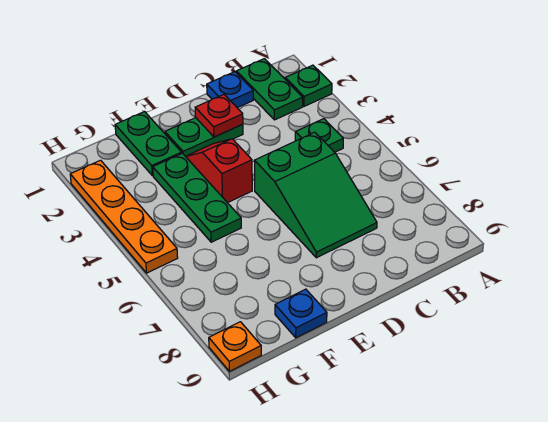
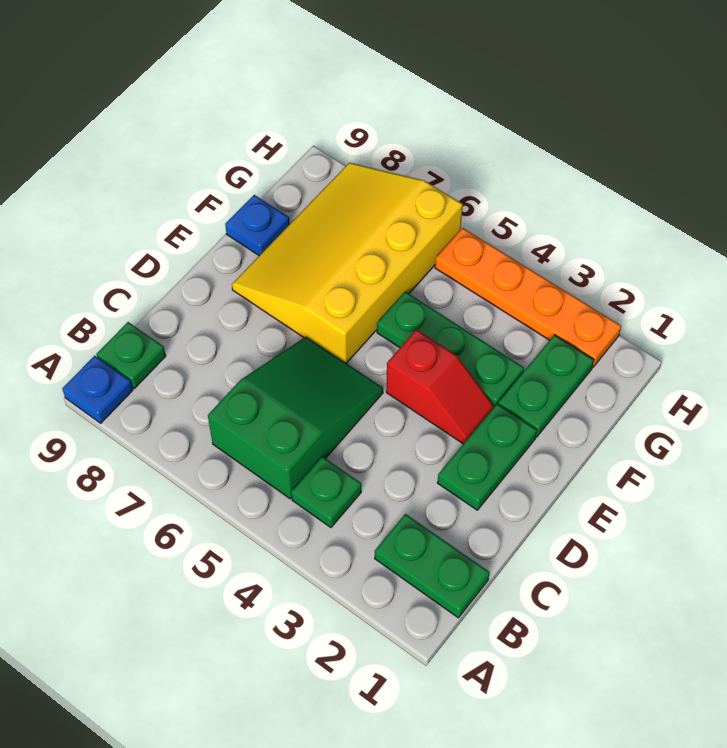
green plate A2 level 1 -> green plate B9 level 1
blue plate C1 level 1 -> blue plate A9 level 1
green slope C5:D7 level 1 top 5 -> green slope B5:D6 level 1 top B
red plate D2 level 2 -> none
none -> yellow slope E6:H8 level 1 top 6
green plate F1:F2 level 1 -> green plate F2:G2 level 1
orange plate H9 level 1 -> none

